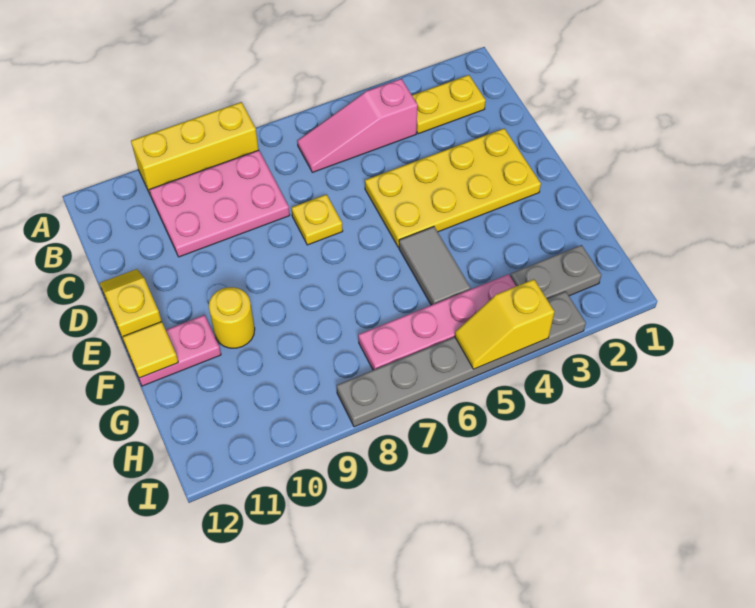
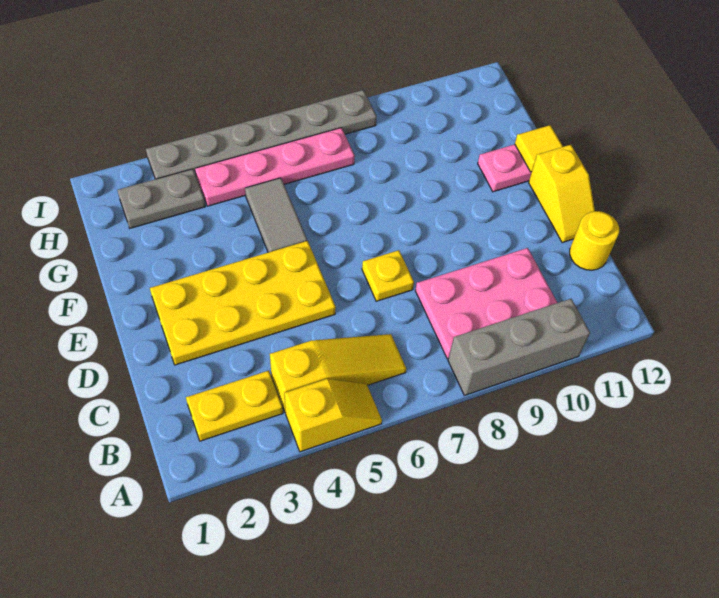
yellow brick A8:A10 level 1 -> grey brick A8:A10 level 1
pink slope B4:B6 level 1 top 4 -> yellow slope B4:B6 level 1 top 4
yellow round brick F10 level 1 -> yellow round brick C12 level 1
yellow slope I4:I5 level 2 top 4 -> yellow slope A4:A5 level 1 top 4

